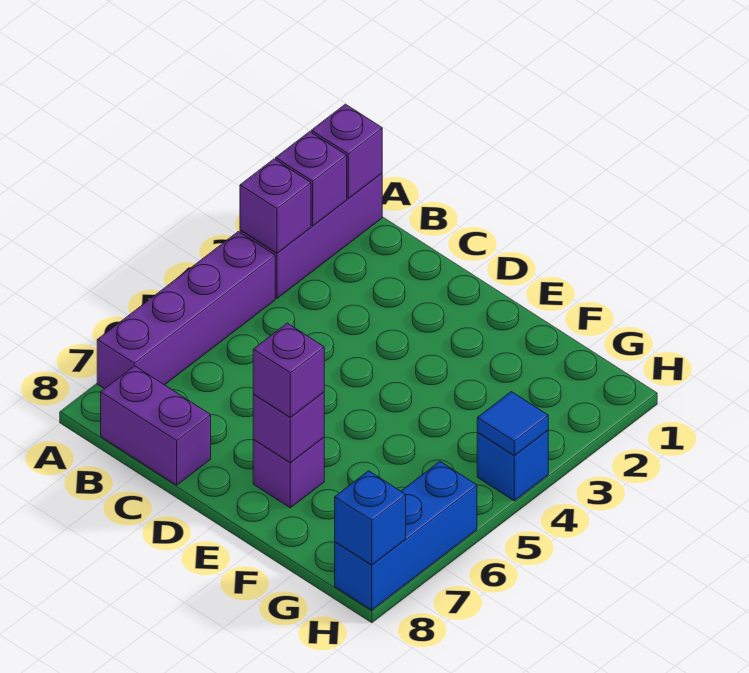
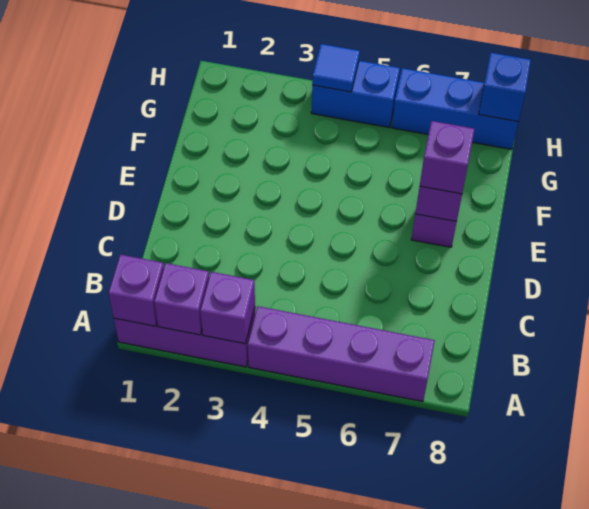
purple brick B8:C8 level 1 -> none
blue brick H4 level 1 -> blue brick H4:H5 level 1

